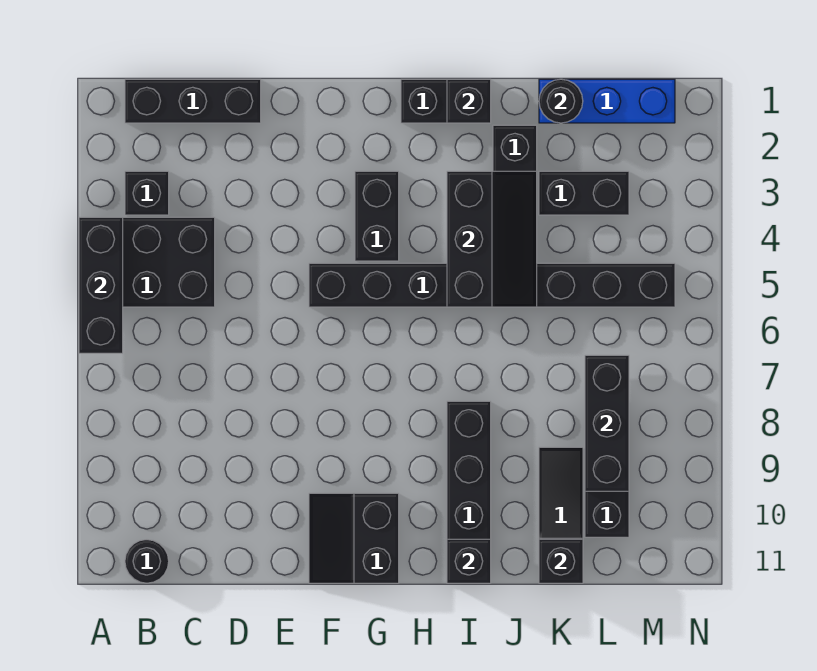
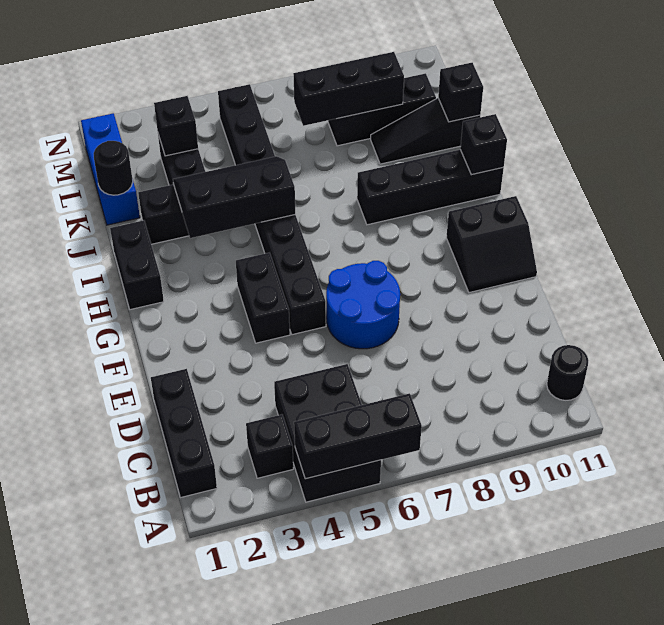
none -> blue round brick E6:F7 level 1
black brick G3:G4 level 1 -> black brick F4:G4 level 1
black brick I1 level 2 -> black brick L3 level 2

